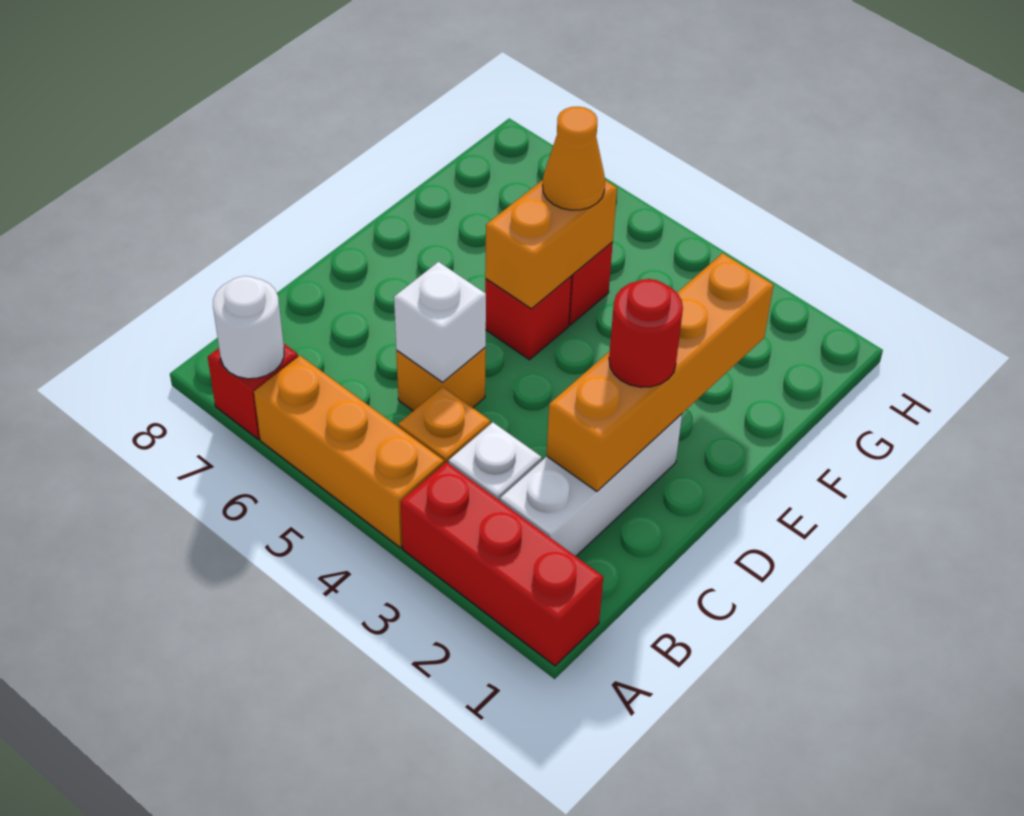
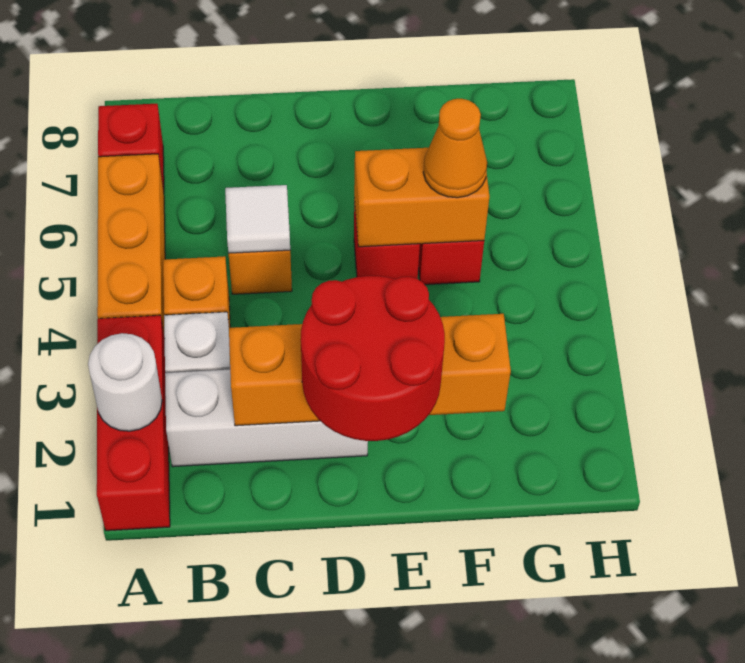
white round brick A7 level 2 -> white round brick A2 level 2
white brick C5 level 2 -> white tile C5 level 2
red round brick D2 level 3 -> red round brick D1:E2 level 3

